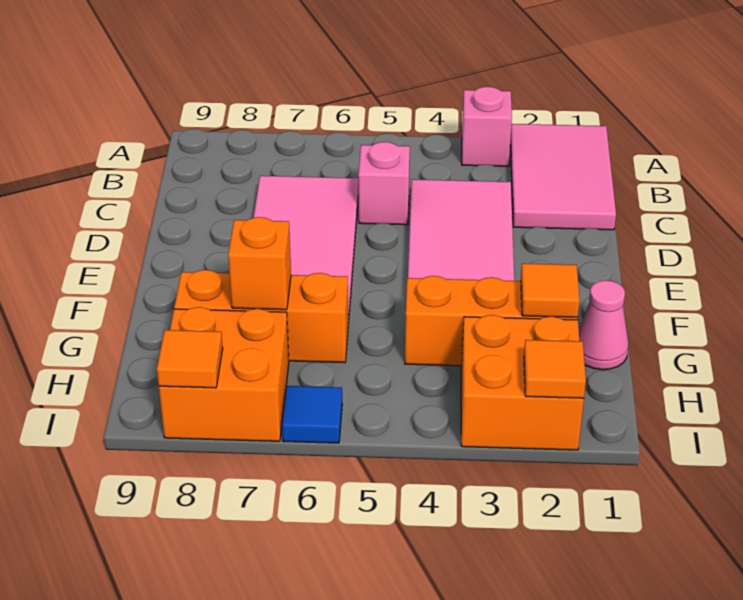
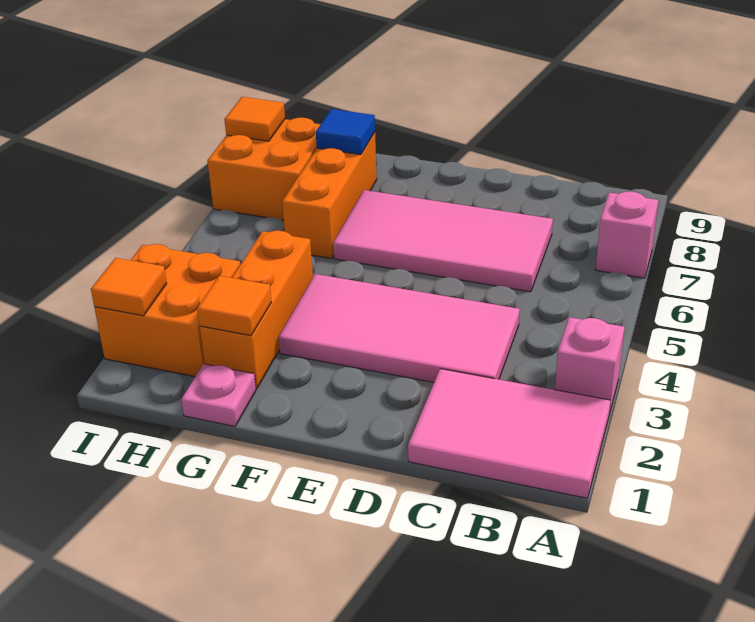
pink brick C5 level 1 -> pink brick A7 level 1
pink cone G1 level 1 -> pink plate G1 level 1
orange brick G7 level 2 -> none
blue tile I6 level 1 -> blue tile G8 level 2

